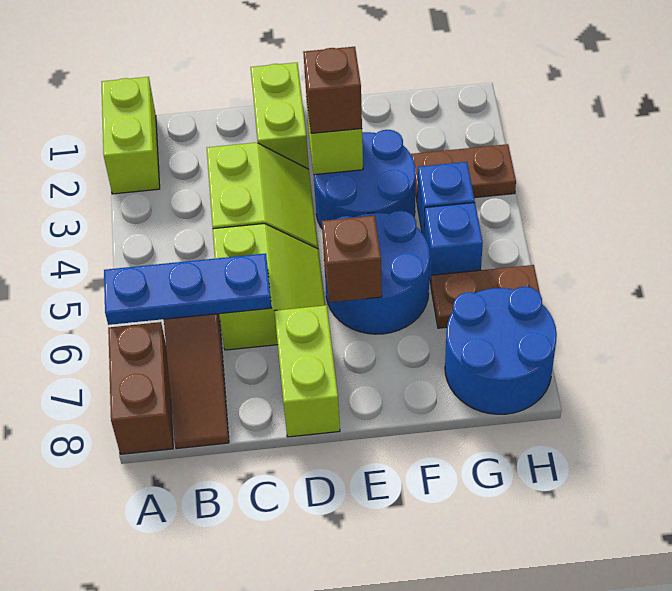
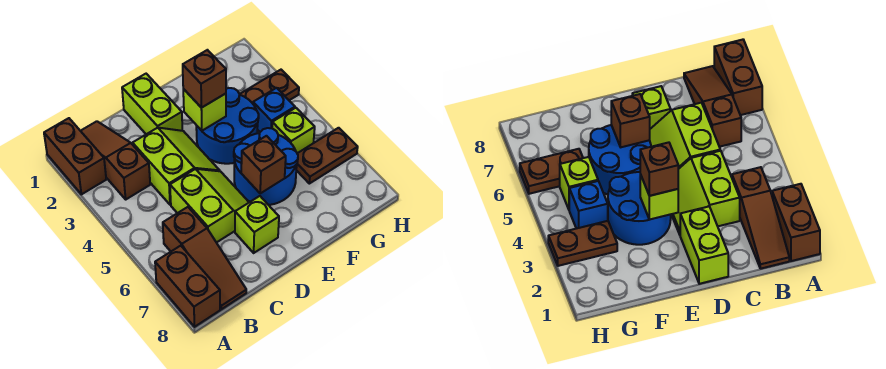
lime brick A1:A2 level 1 -> brown brick A1:A2 level 1
blue plate A6:C6 level 2 -> none
none -> brown slope B1:B3 level 1 top 3
lime brick D7:D8 level 1 -> lime brick D7 level 1
blue brick G5 level 1 -> lime brick G5 level 1
blue round brick G7:H8 level 1 -> none

